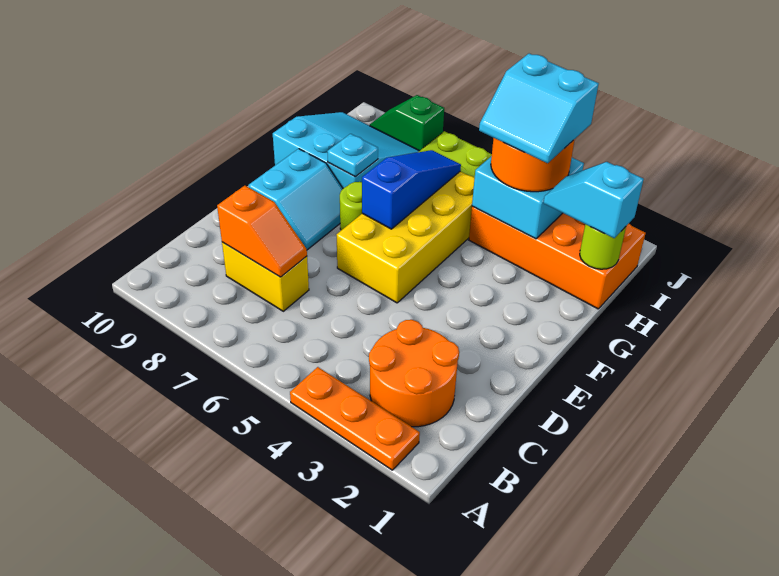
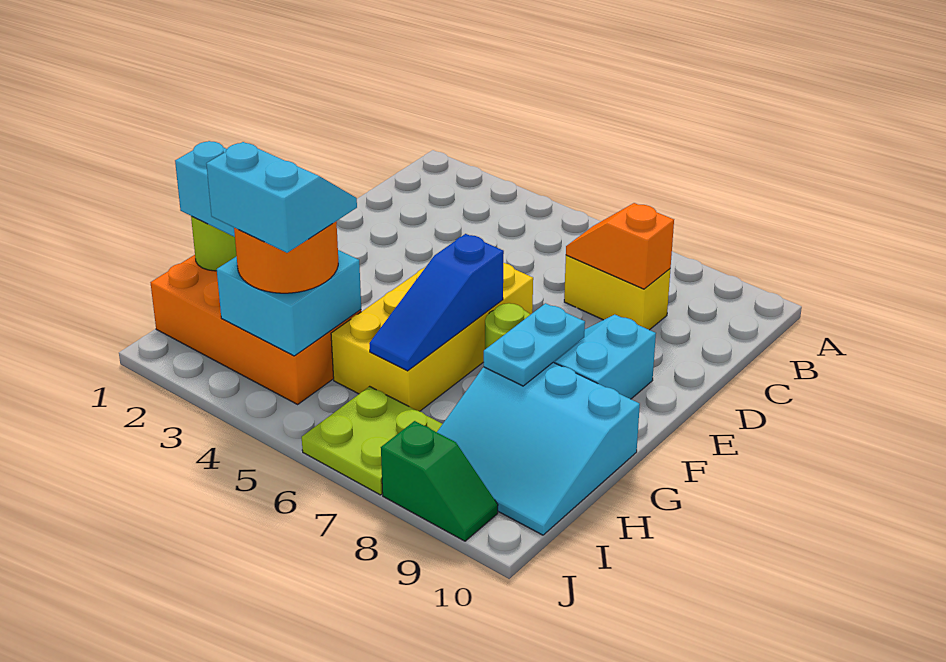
orange plate A2:A4 level 1 -> none
orange round brick B2:C3 level 1 -> none
cyan plate G8 level 2 -> cyan plate F8:G8 level 2

